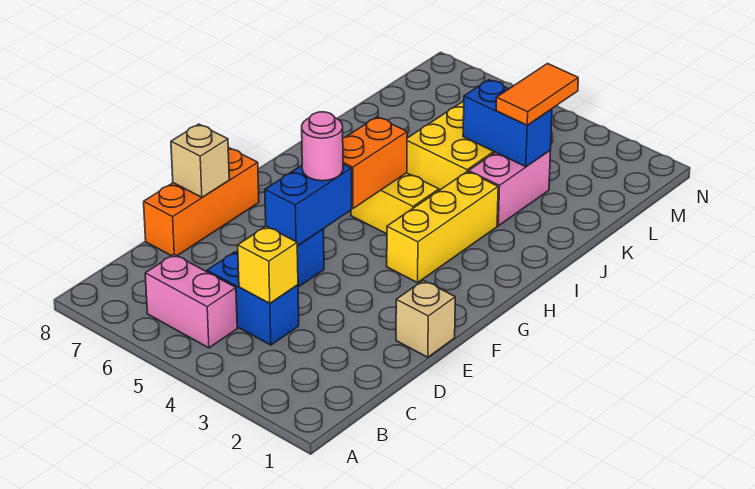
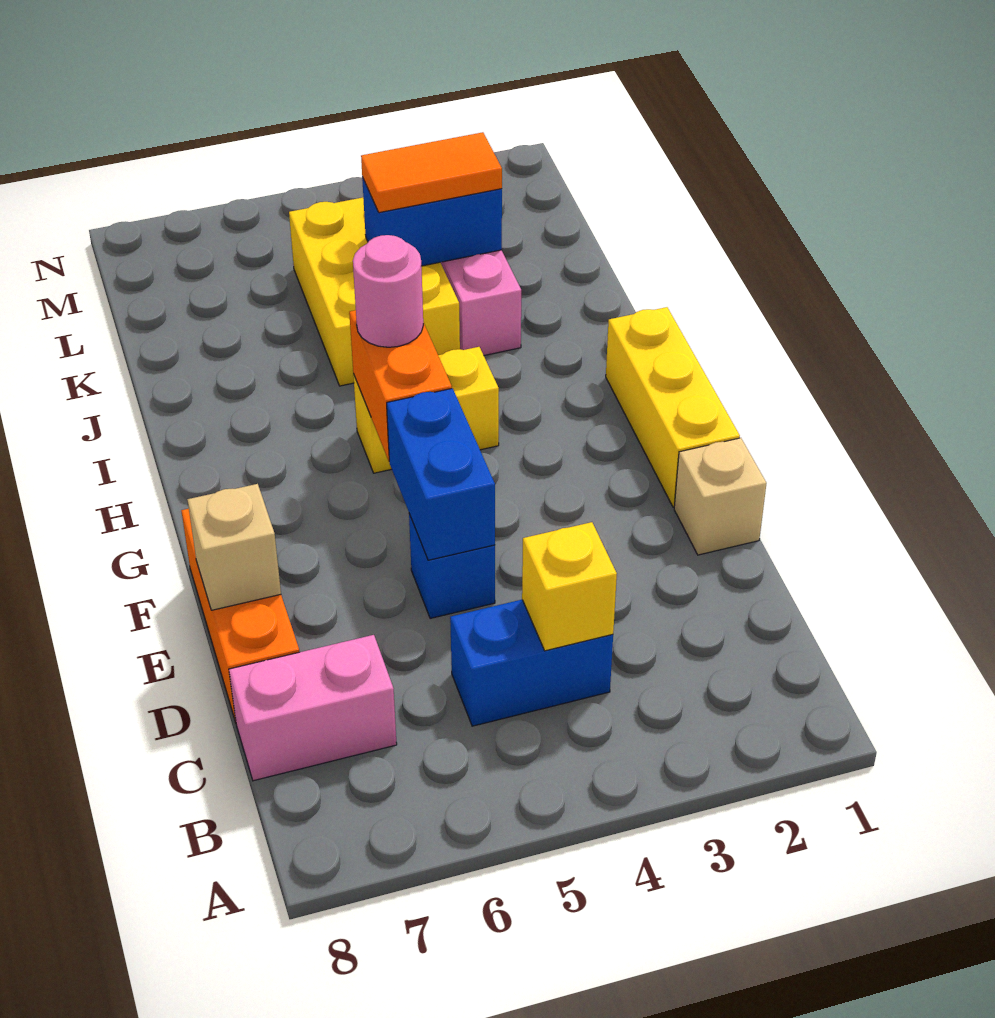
pink brick B5:B6 level 1 -> pink brick C7:C8 level 1
pink round brick F5 level 3 -> pink round brick H5 level 3
yellow brick G3:I3 level 1 -> yellow brick F1:H1 level 1
orange tile K3:L3 level 3 -> orange tile K3:K4 level 3

